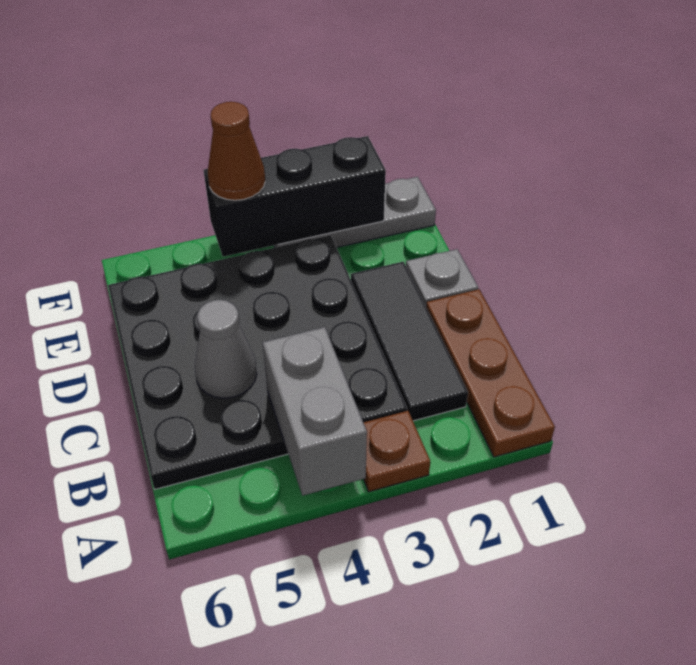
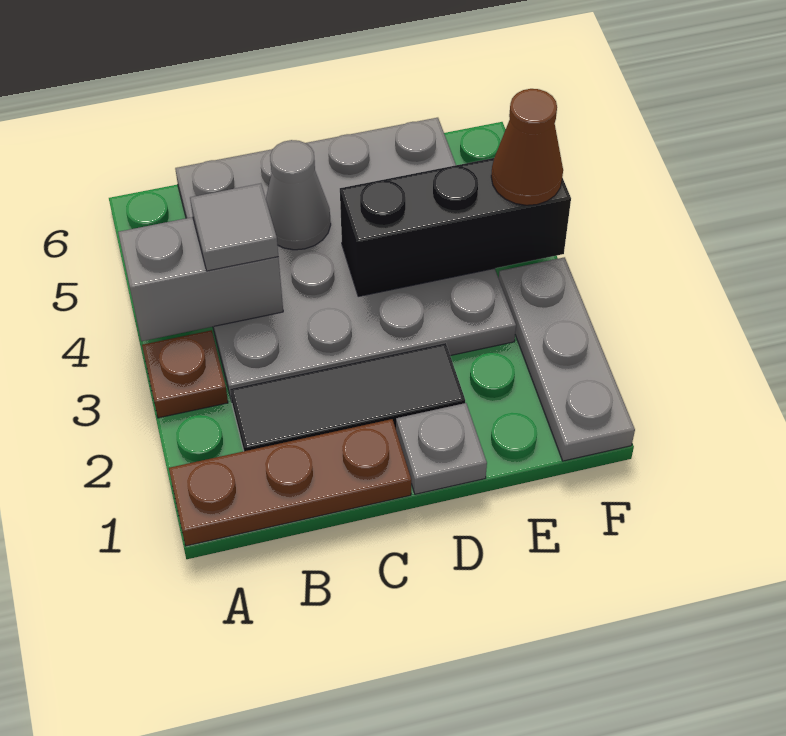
black plate B3:E6 level 1 -> grey plate B3:E6 level 1
none -> grey tile B4 level 3
black brick F2:F4 level 2 -> black brick D4:F4 level 2

